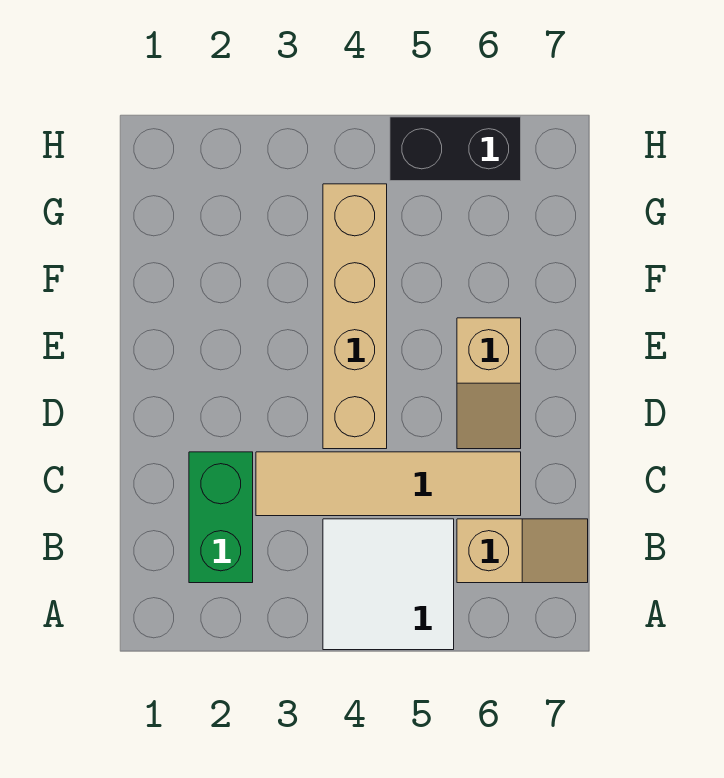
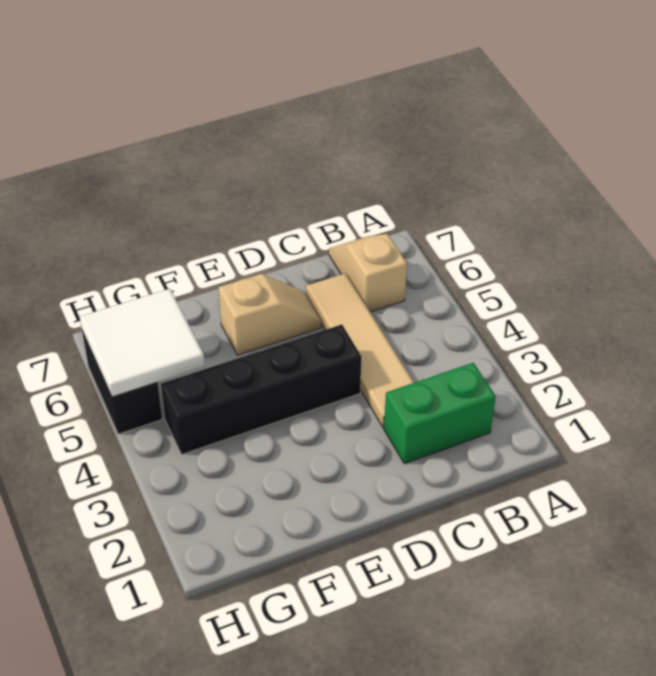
white tile A4:B5 level 1 -> white tile G5:H6 level 2
tan brick D4:G4 level 1 -> black brick D4:G4 level 1

